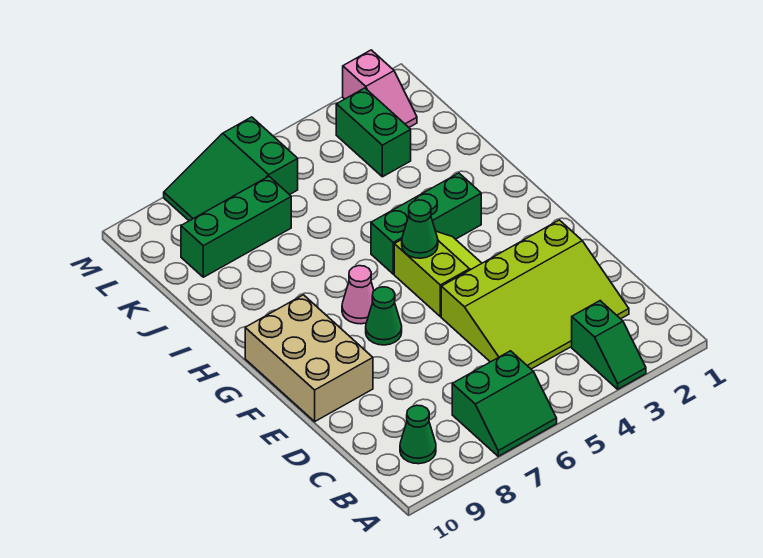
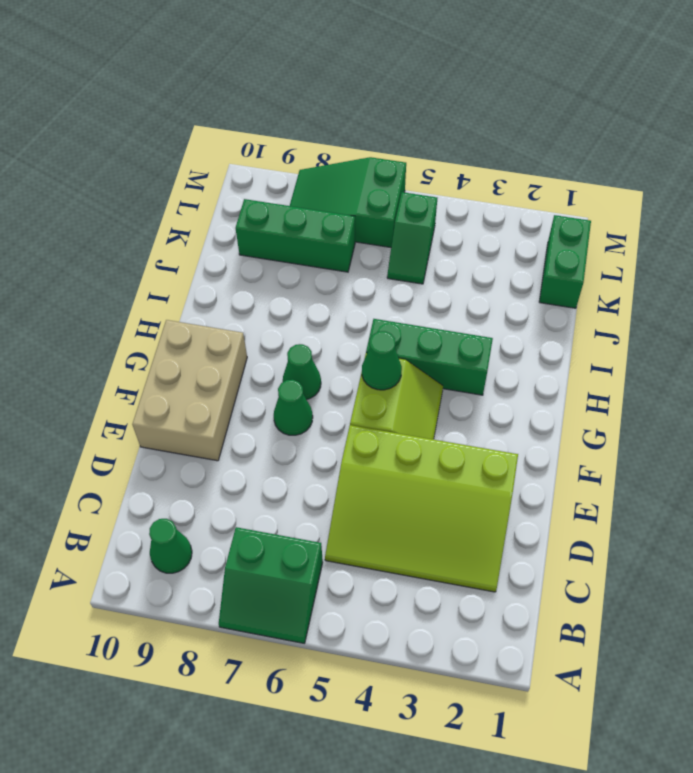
green slope A3:B3 level 1 top B -> green slope K5:L5 level 1 top L
pink cone G7 level 1 -> green cone G7 level 1
green brick K3:L3 level 1 -> green brick K1:L1 level 1
pink slope L2:M2 level 1 top M -> none

